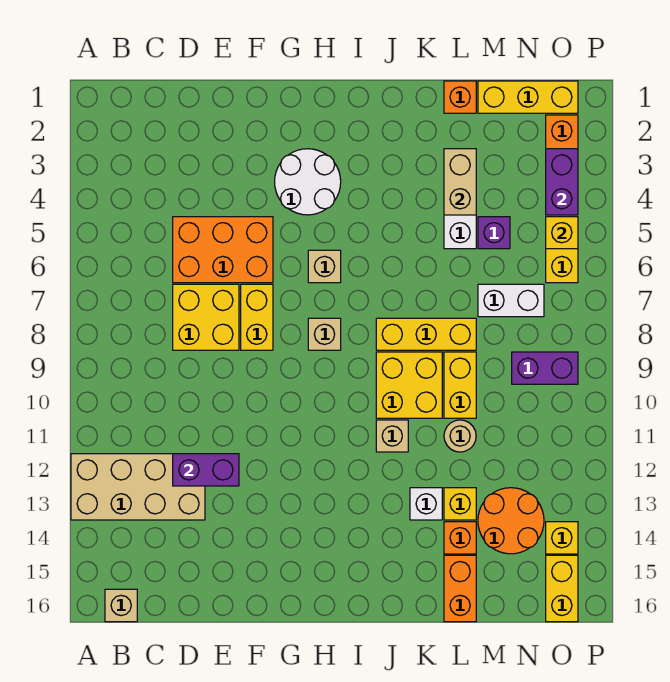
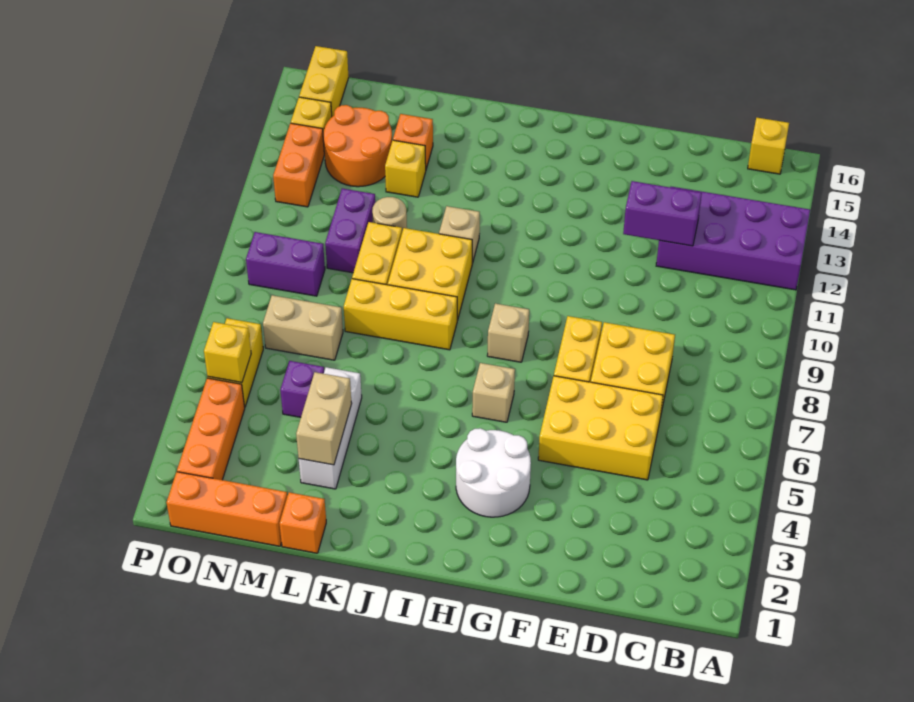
tan brick A12:D13 level 1 -> purple brick A12:D13 level 1
tan brick B16 level 1 -> yellow brick B16 level 1
orange brick D5:F6 level 1 -> yellow brick D5:F6 level 1
white brick K13 level 1 -> none
orange brick L15:L16 level 1 -> orange brick O12:O13 level 1
yellow brick M1:O1 level 1 -> orange brick M1:O1 level 1
white brick M7:N7 level 1 -> tan brick M7:N7 level 1
purple brick O3:O4 level 2 -> purple brick M10:M11 level 1

